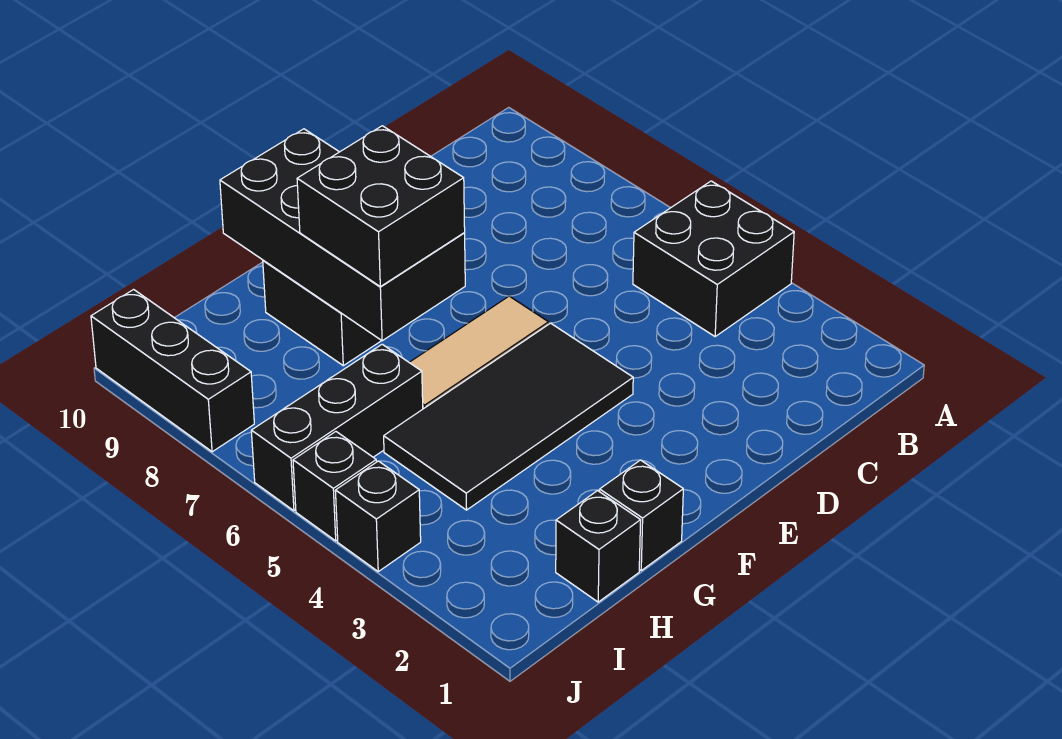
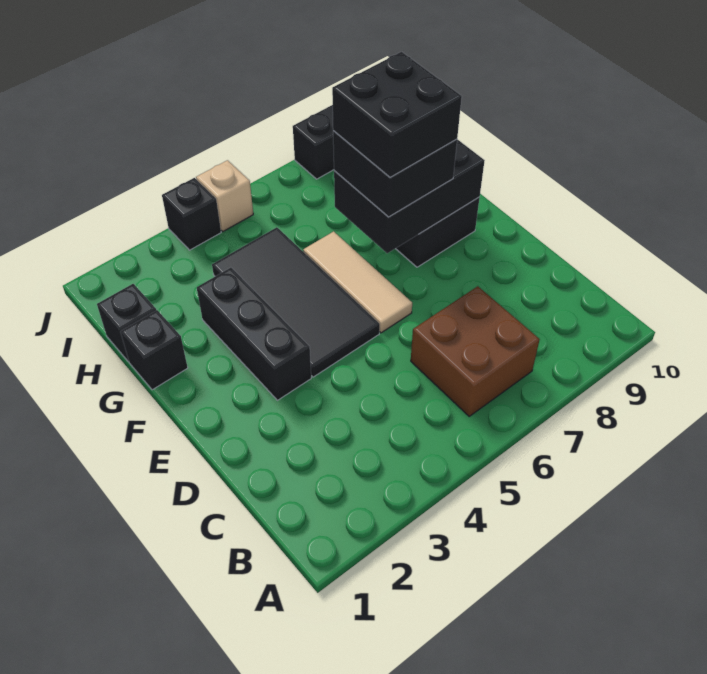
black brick A4:B5 level 1 -> black brick F7:G8 level 4
none -> brown brick B6:C7 level 1
black brick F7:G10 level 2 -> black brick F7:G9 level 2
black brick H6:J6 level 1 -> black brick E3:G3 level 1
black brick J5 level 1 -> tan brick J5 level 1

